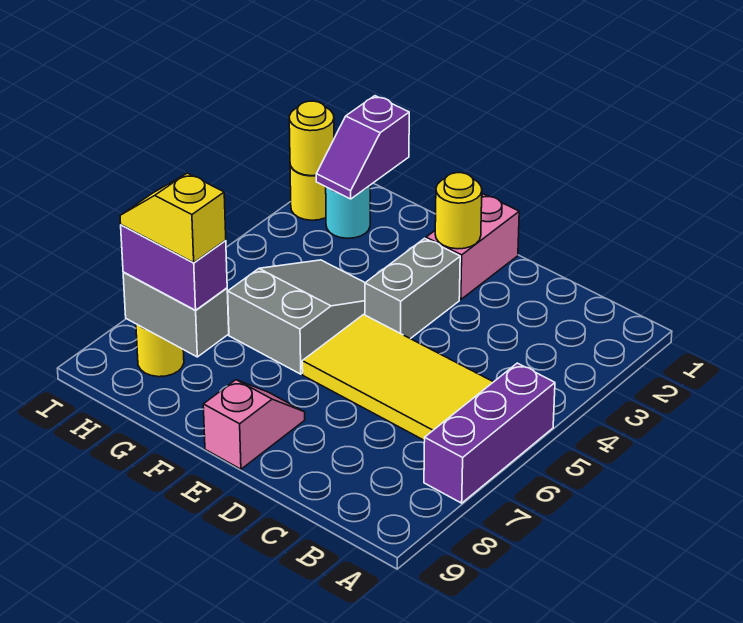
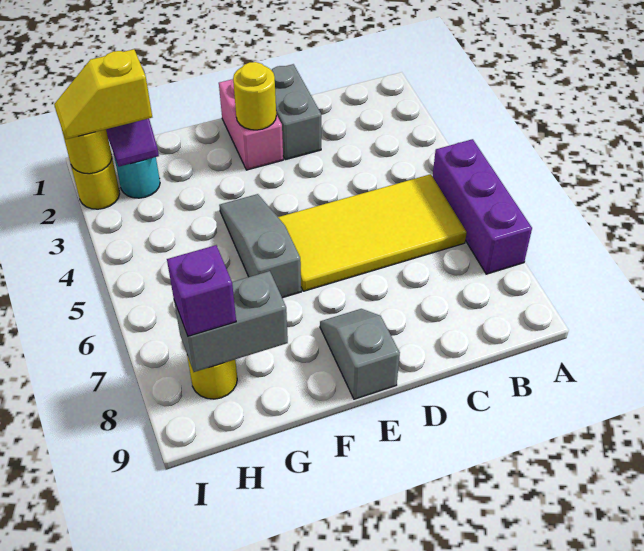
grey brick E3:E4 level 1 -> grey brick D1:D2 level 1
pink slope E8:E9 level 1 top 9 -> grey slope E8:E9 level 1 top 9
grey slope F4:G6 level 1 top 6 -> grey slope F4:F6 level 1 top 6
purple brick G8:H8 level 3 -> purple brick H8 level 3
yellow slope G8:H8 level 4 top G -> yellow slope H2:I2 level 3 top H

